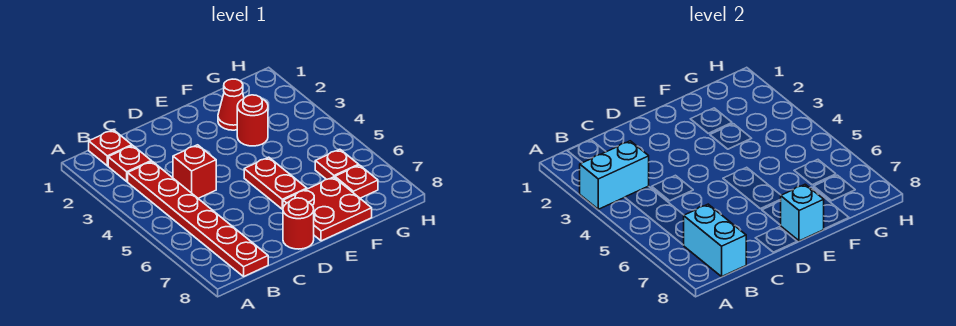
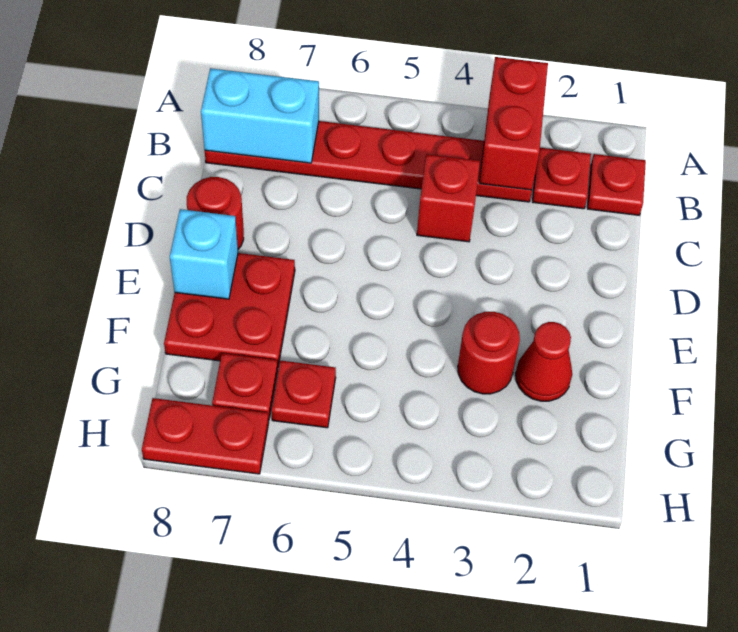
cyan brick A3:B3 level 2 -> red brick A3:B3 level 2
red plate E5:E6 level 1 -> red plate H7:H8 level 1

